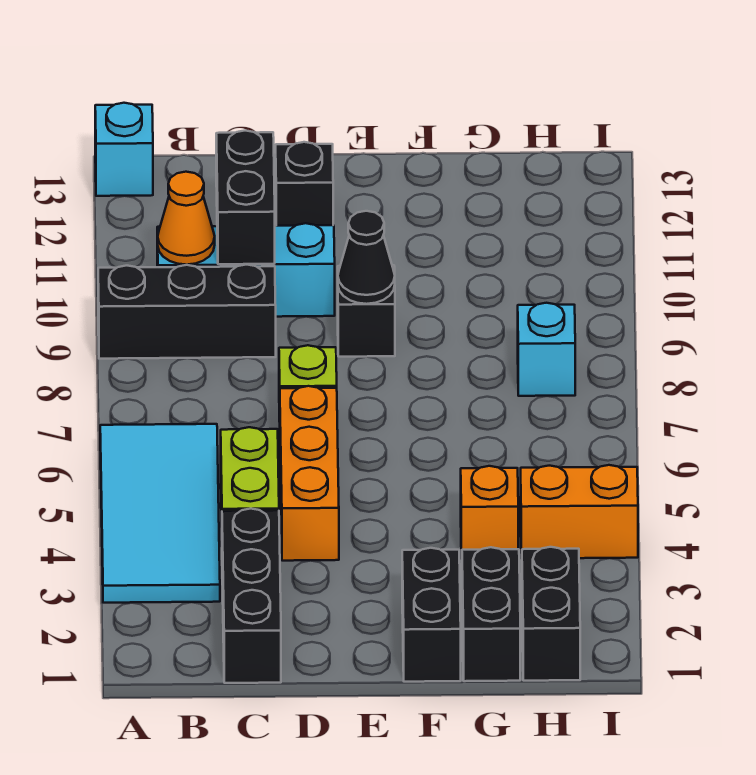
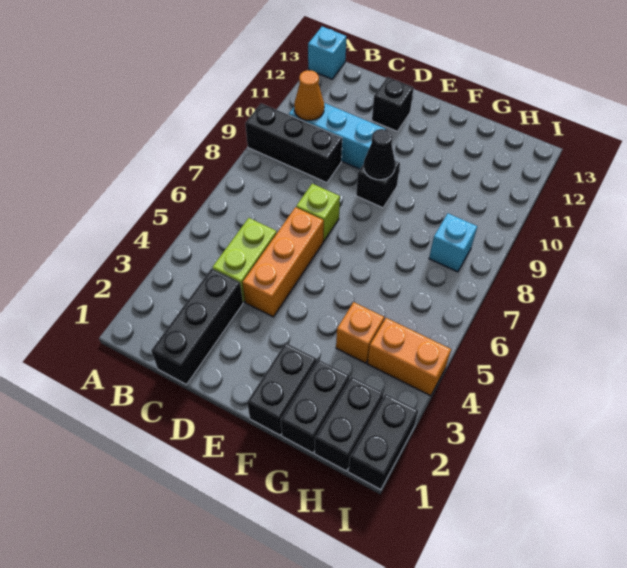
cyan tile A3:B6 level 1 -> none
black brick C10:C11 level 2 -> black brick I1:I2 level 1

